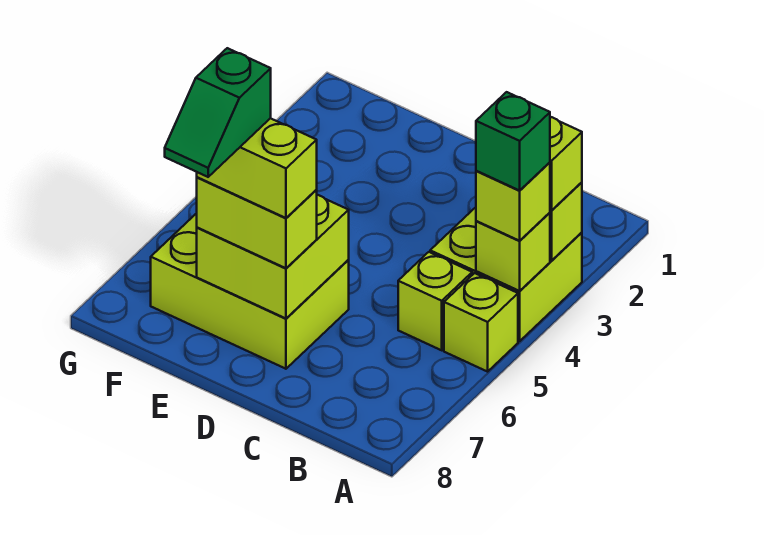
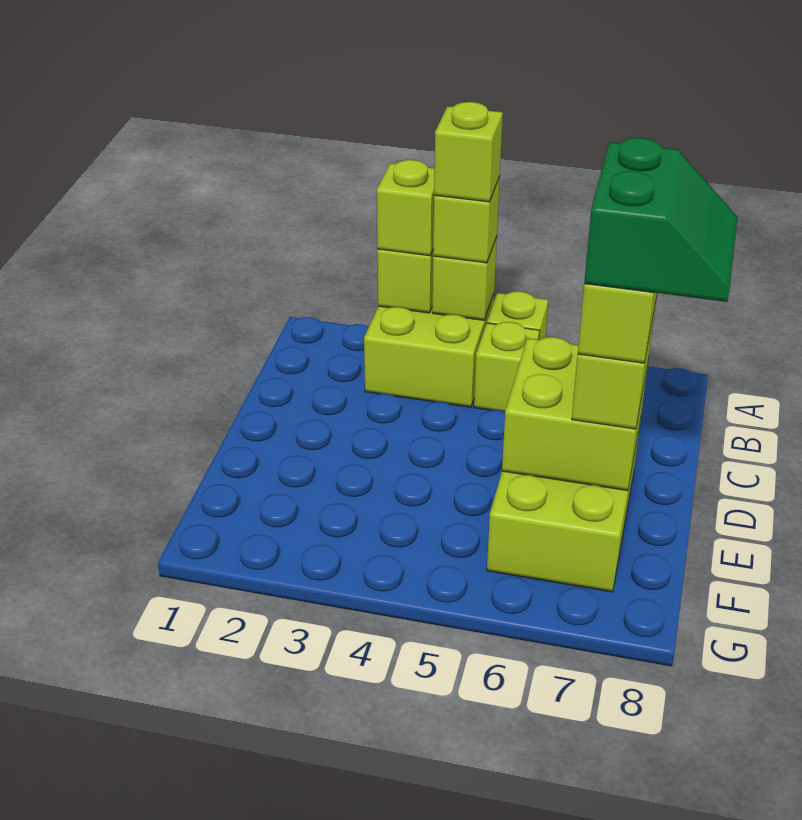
green brick A4 level 4 -> lime brick A4 level 4
green slope E7:E8 level 5 top 7 -> green slope D7:E8 level 5 top 7

